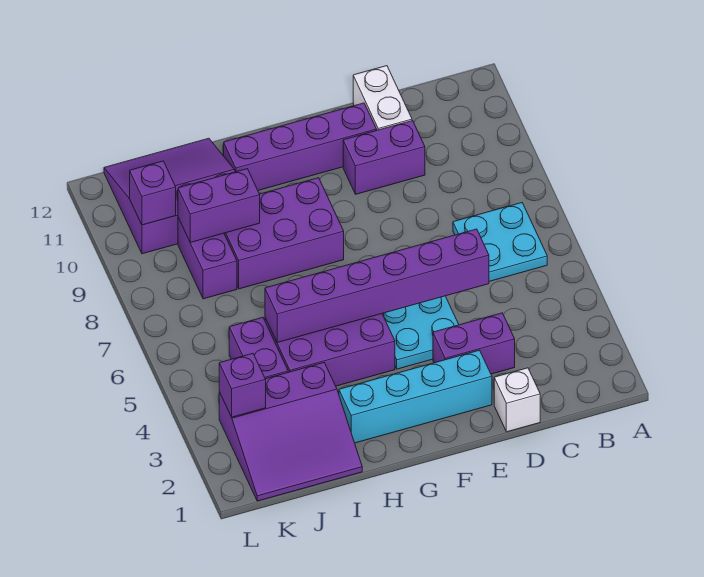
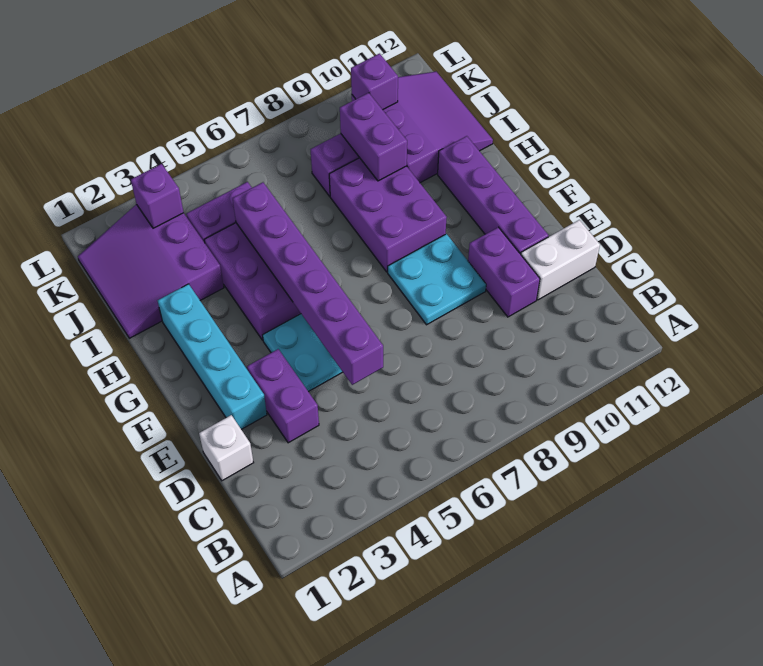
cyan plate B6:C7 level 1 -> cyan plate E8:F9 level 1

